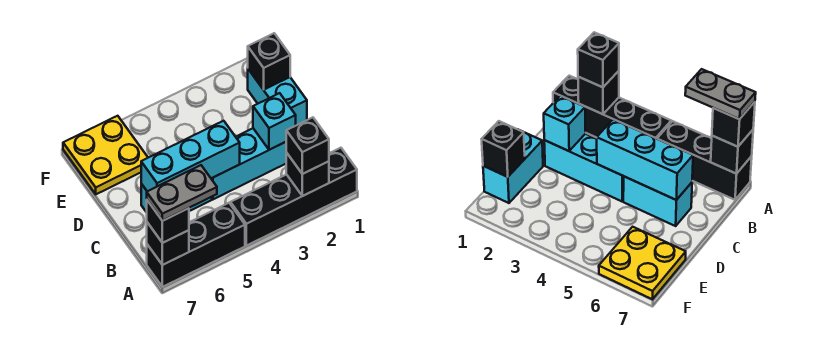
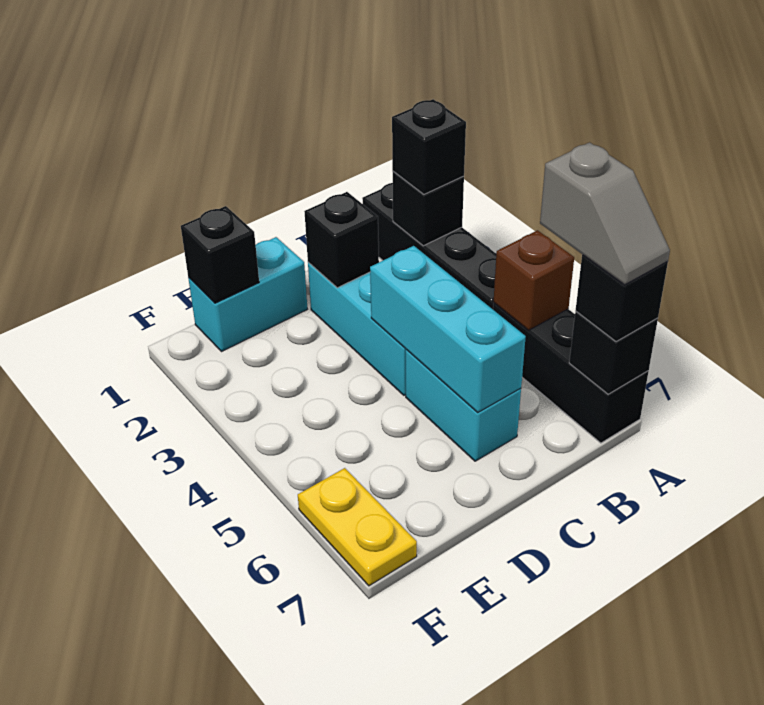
none -> brown brick A5 level 2
grey plate A6:A7 level 4 -> grey slope A6:A7 level 4 top 6
cyan brick C2 level 2 -> black brick C2 level 2
yellow plate E6:F7 level 1 -> yellow plate F6:F7 level 1

